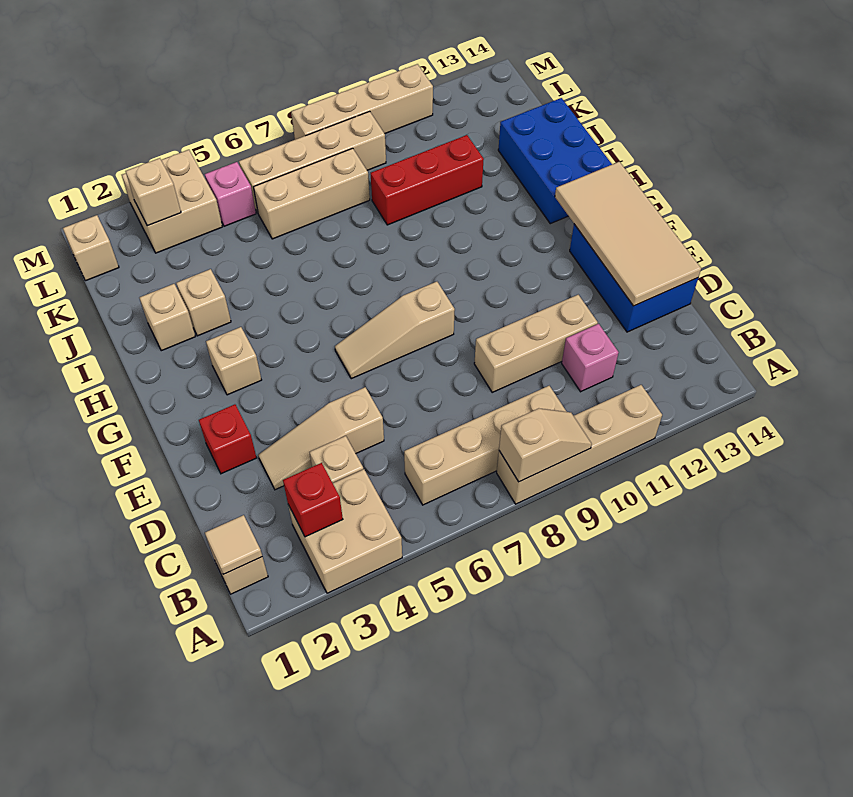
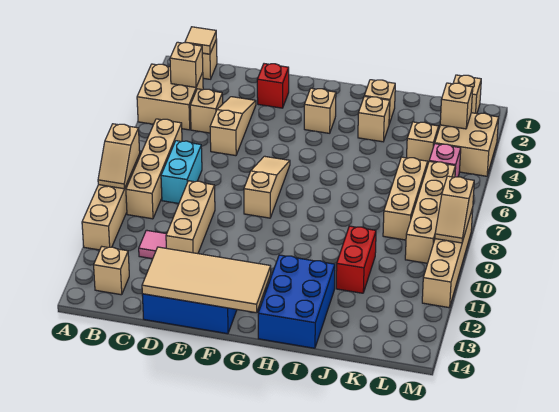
red brick B3 level 2 -> tan brick B3 level 2
none -> tan brick B13 level 1
none -> cyan brick C7:C8 level 1
pink brick C11 level 1 -> pink tile C11 level 1
blue brick H13:J14 level 1 -> blue brick H12:I14 level 1
red brick J9:J11 level 1 -> red brick J10:J11 level 1
none -> tan brick K4 level 1
none -> tan slope M8:M9 level 2 top 8

